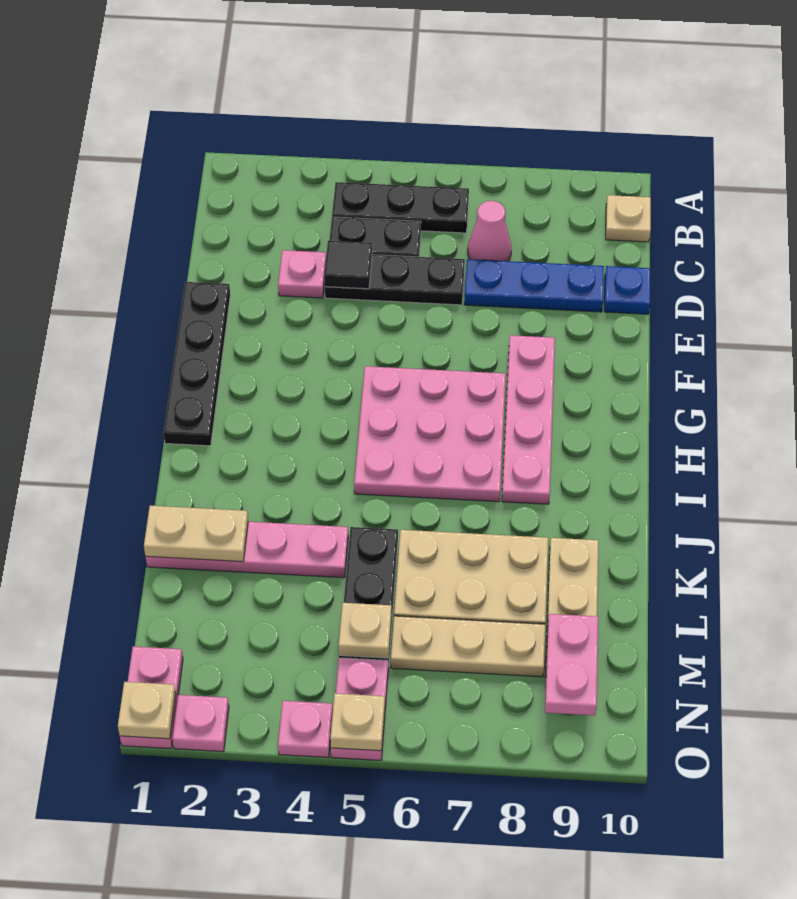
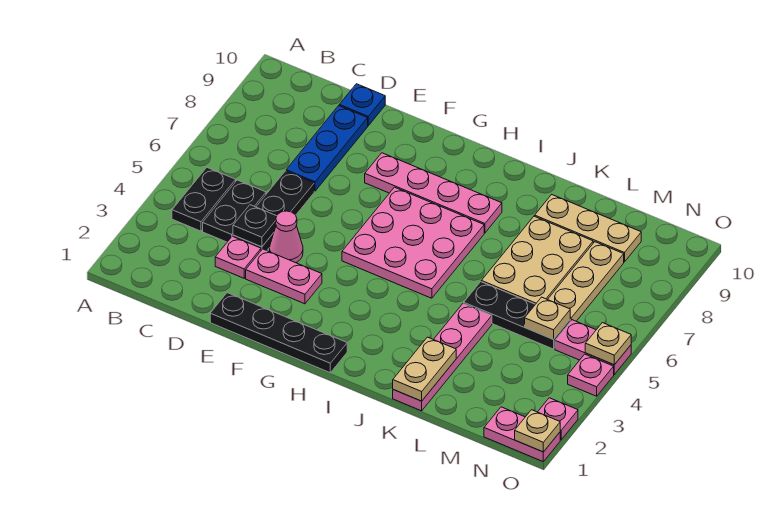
black plate B4:B6 level 1 -> black plate B4:B5 level 1
tan plate B10 level 1 -> none
pink cone C7 level 1 -> pink cone E4 level 1
black tile D4 level 2 -> black plate D4 level 2
pink plate M9:N9 level 2 -> pink plate E3:F3 level 1

